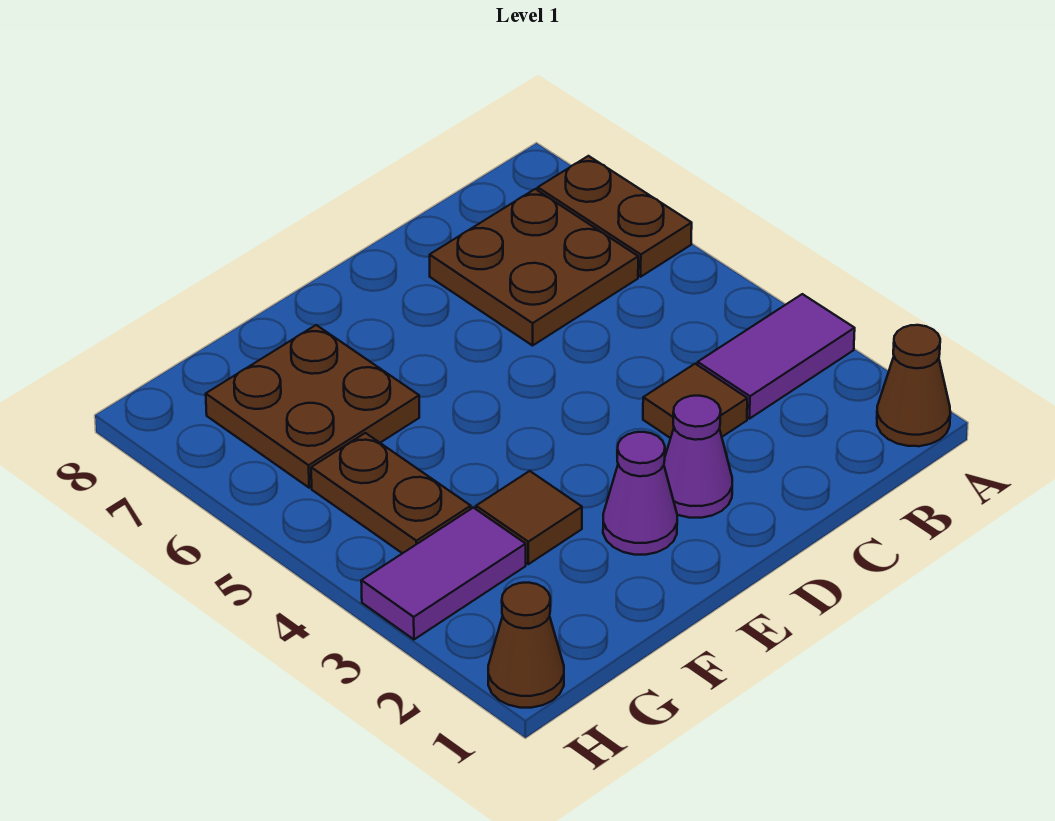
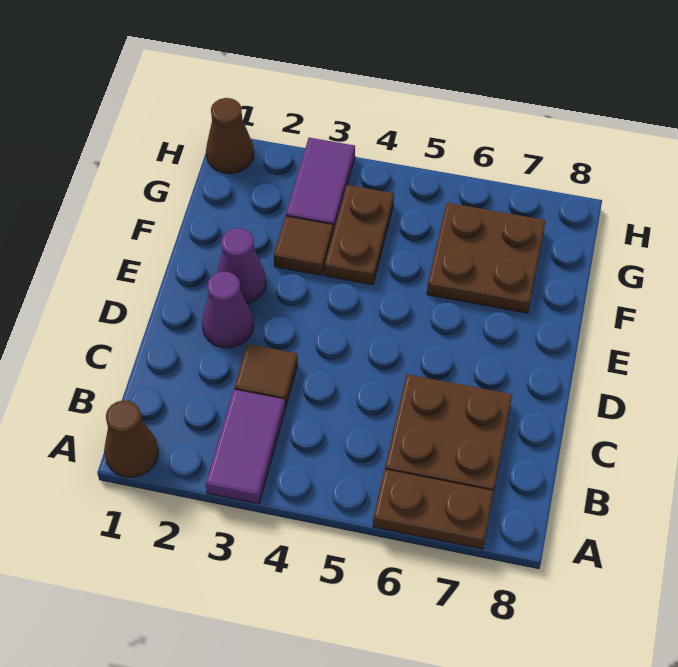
brown plate G4:G5 level 1 -> brown plate F4:G4 level 1

